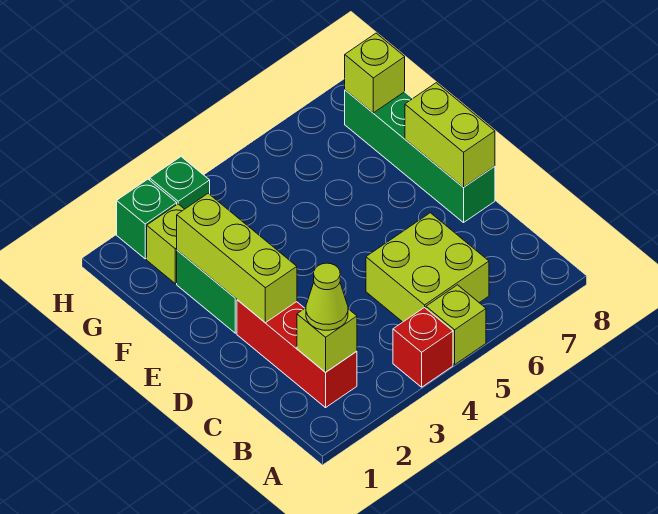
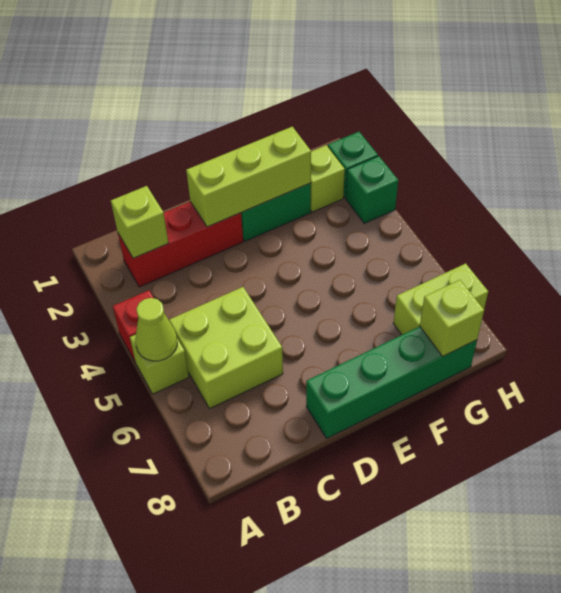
lime cone B2 level 3 -> lime cone A5 level 2
lime brick D8:E8 level 2 -> lime brick G7:H7 level 1

